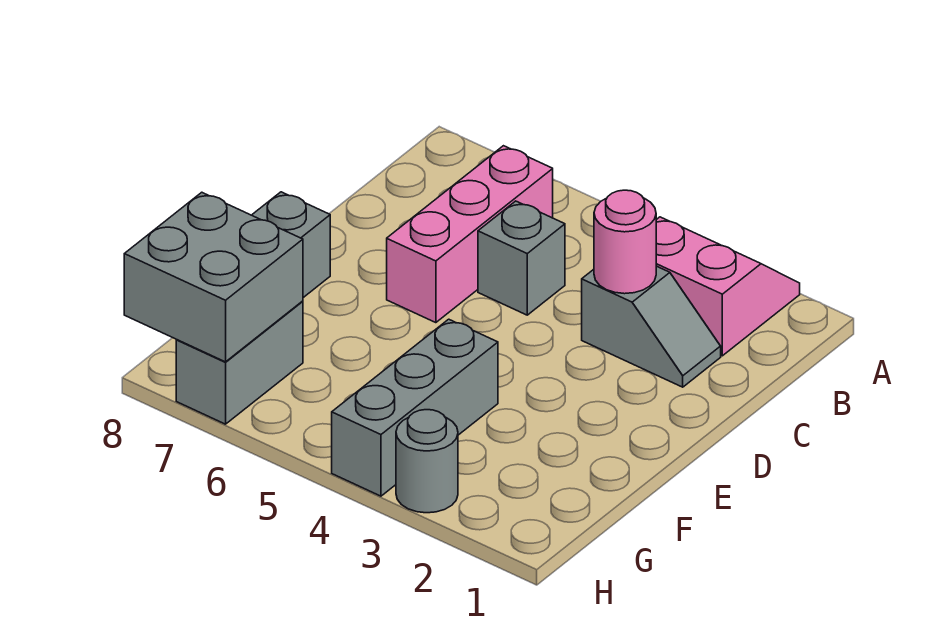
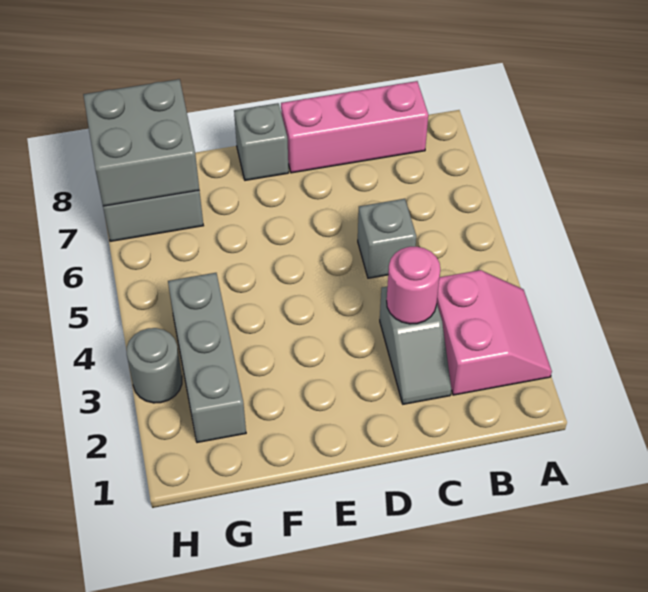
pink brick B6:D6 level 1 -> pink brick B8:D8 level 1
grey brick F4:H4 level 1 -> grey brick G2:G4 level 1

